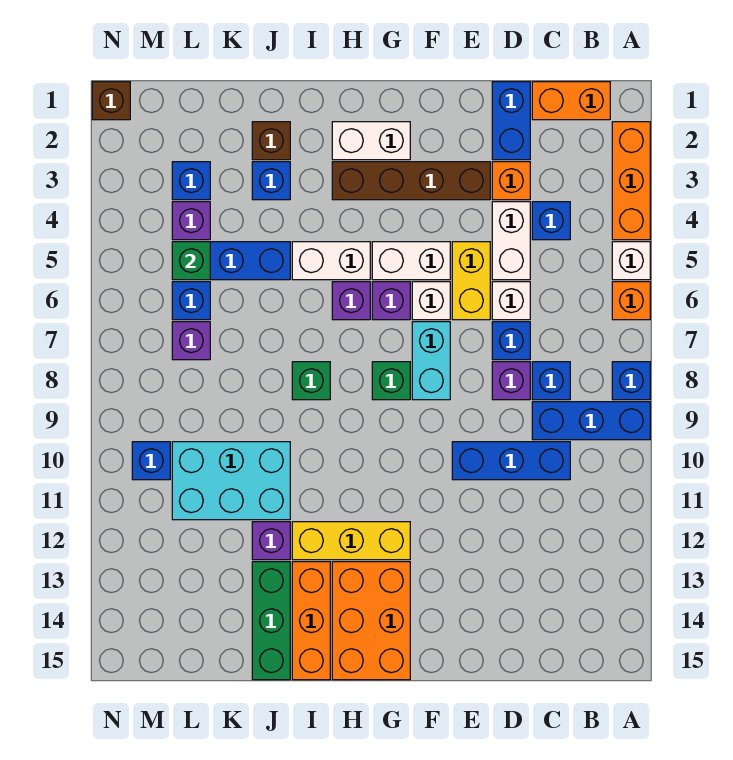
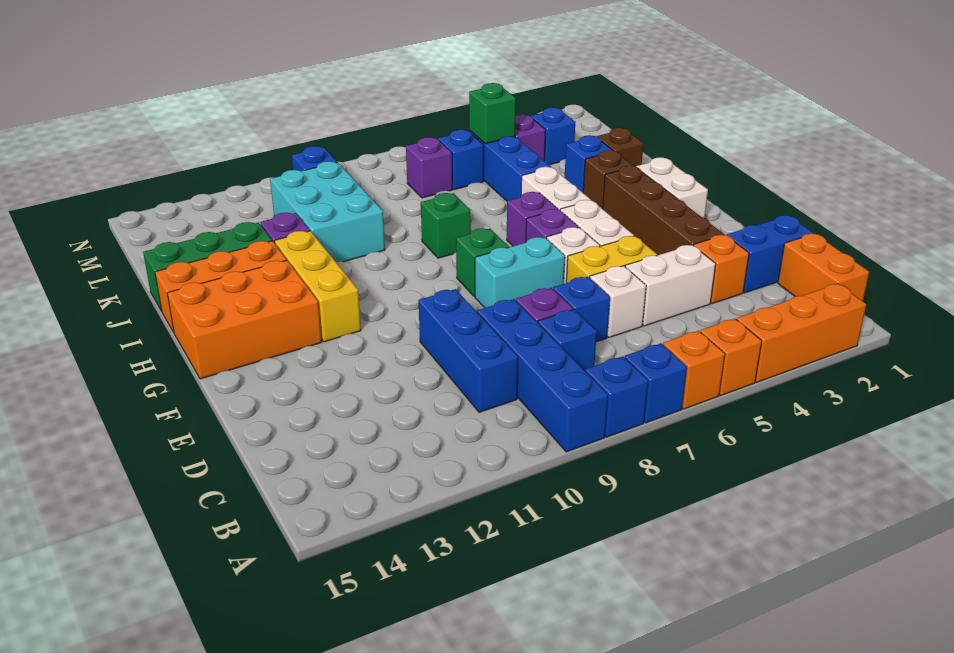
white brick A5 level 1 -> orange brick A5 level 1
blue brick A9:C9 level 1 -> blue brick A9:D9 level 1
blue brick C4 level 1 -> blue brick A7 level 1
brown brick N1 level 1 -> brown brick I3 level 1

